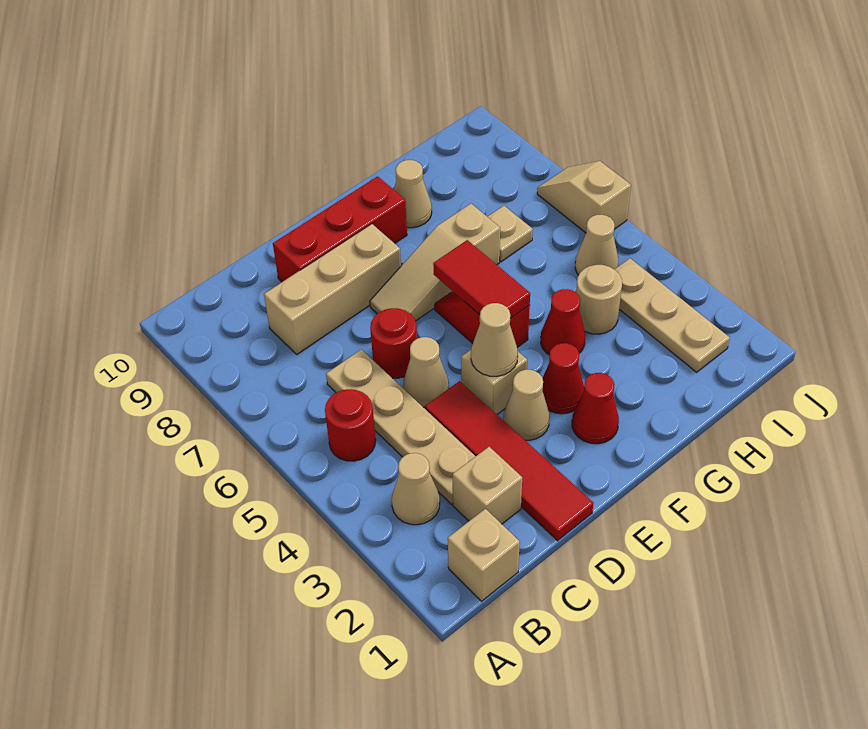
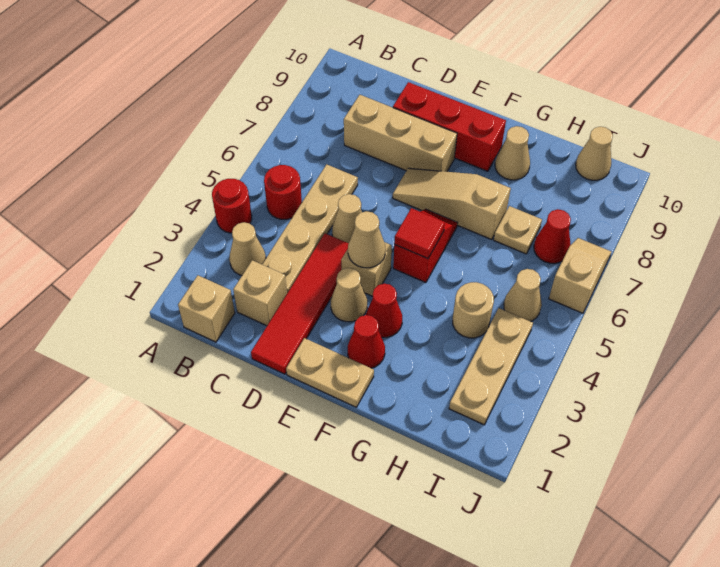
red round brick D6 level 1 -> red round brick A4 level 1
none -> tan plate E1:F1 level 1
red tile F5:F6 level 2 -> red tile F5 level 2
red cone G4 level 1 -> red cone I7 level 1
none -> tan cone I10 level 1

